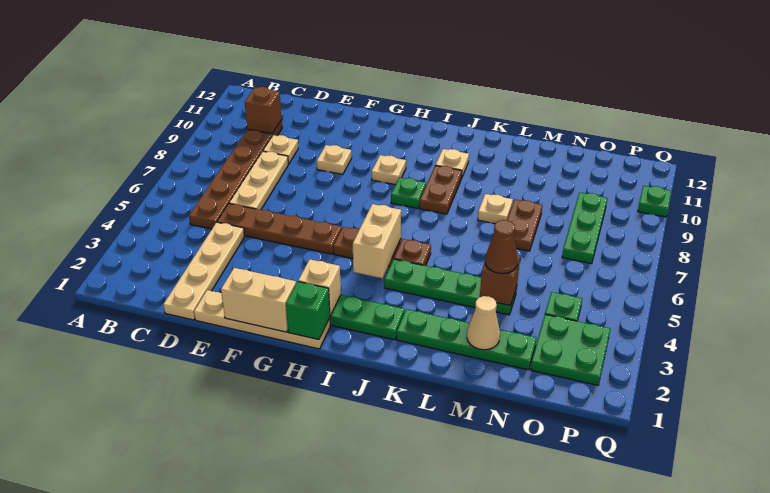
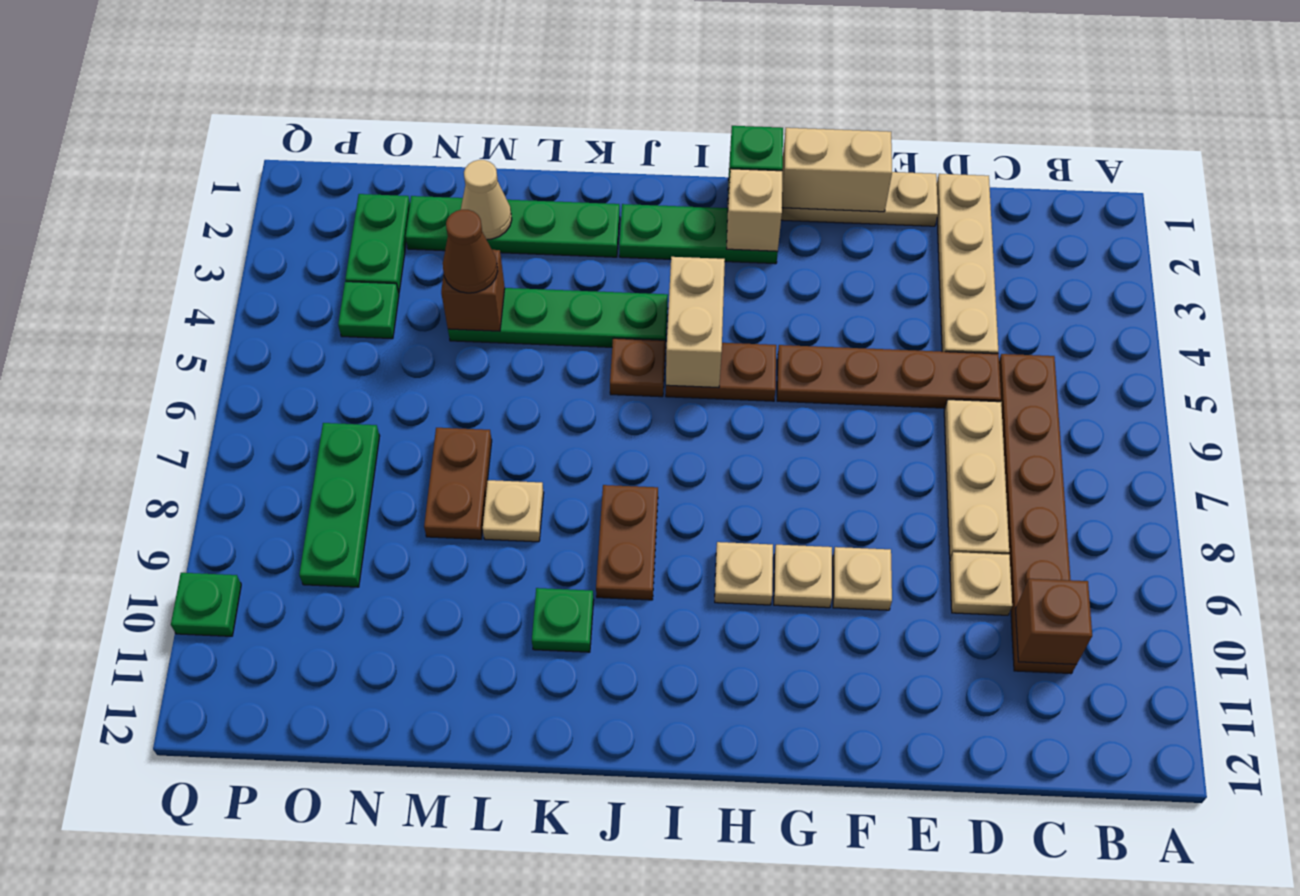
green plate I8 level 1 -> green plate K10 level 1
tan plate J10 level 1 -> tan plate G9 level 1
green plate O2:P3 level 1 -> green plate O2:O3 level 1

